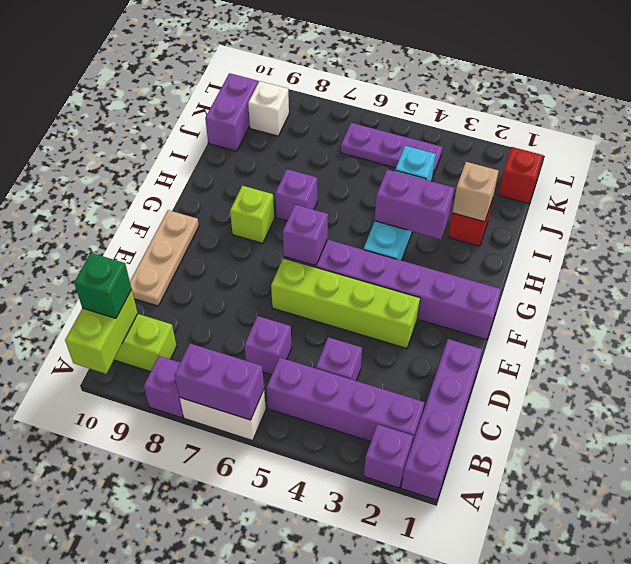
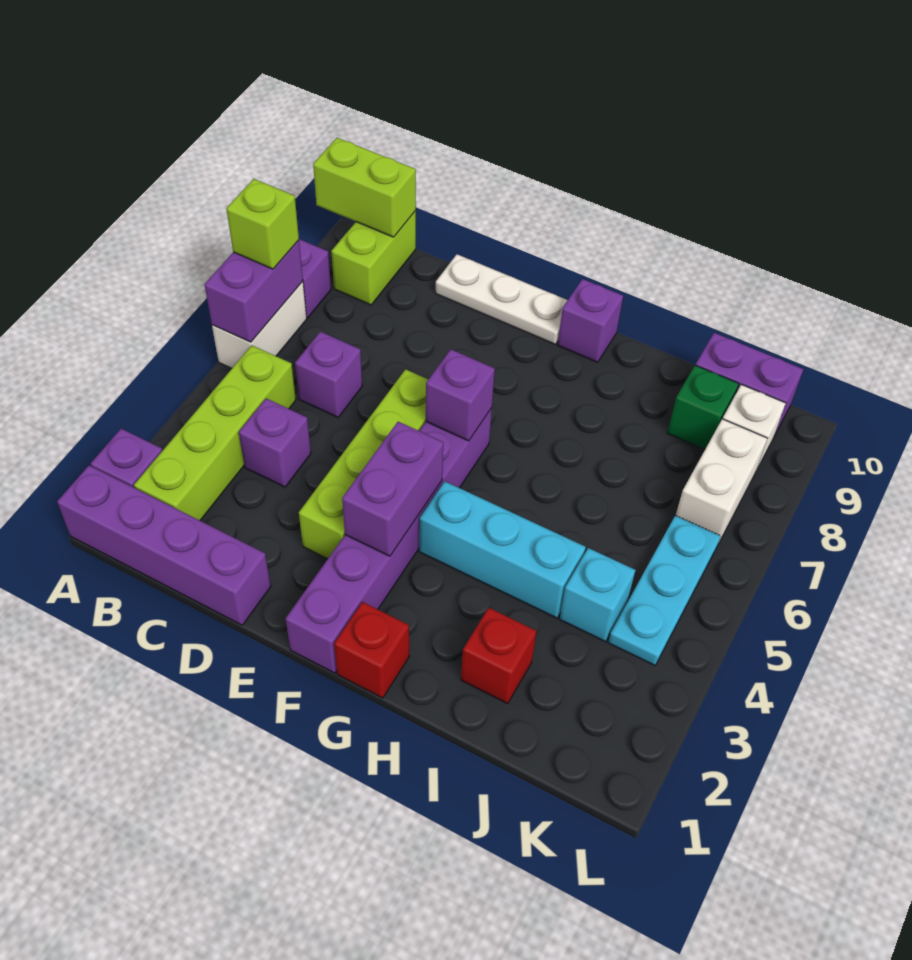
purple brick B2:B5 level 1 -> lime brick B2:B5 level 1
green brick B10 level 3 -> green brick J9 level 1
tan plate D10:F10 level 1 -> white plate D10:F10 level 1
lime brick G8 level 1 -> lime brick A7 level 3
purple brick H3:H4 level 2 -> purple brick F3:F4 level 2
purple brick H7 level 1 -> purple brick G10 level 1
tan brick I2 level 2 -> none
red brick K1 level 1 -> red brick G1 level 1
purple plate K4:K6 level 1 -> cyan plate K4:K6 level 1
none -> white brick K7:K8 level 1

